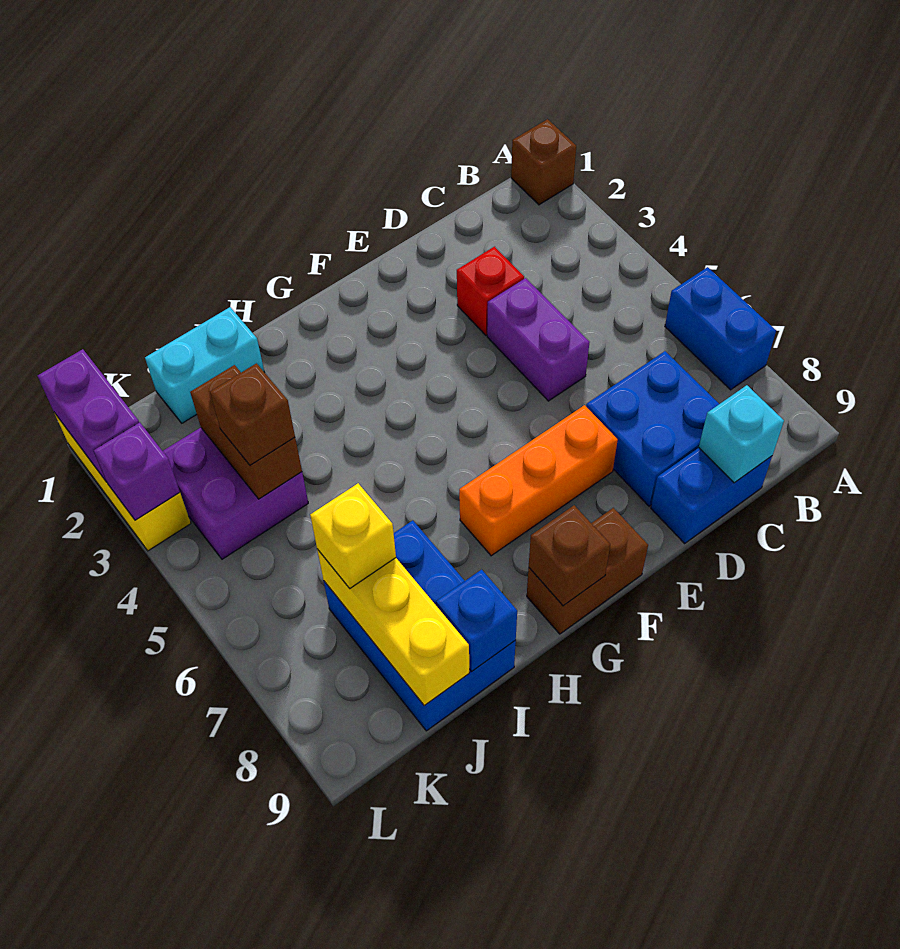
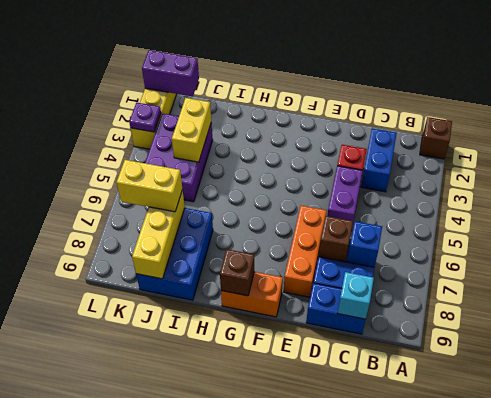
blue brick A6:A7 level 1 -> blue brick C2:C3 level 1
orange brick E7:G7 level 1 -> orange brick E6:E8 level 1
brown brick F9:G9 level 1 -> orange brick F9:G9 level 1
cyan brick I1:J1 level 1 -> none
blue brick I9 level 2 -> blue brick C7 level 2
purple brick J3:K4 level 1 -> purple brick J3:K5 level 1
brown brick J3:J4 level 2 -> yellow brick J3:J4 level 2
brown brick J4 level 3 -> brown brick D7 level 2
yellow brick J7 level 3 -> yellow brick J7:K7 level 3
purple brick L1:L2 level 2 -> purple brick K1:L1 level 2
purple brick L3 level 2 -> purple plate L3 level 2

